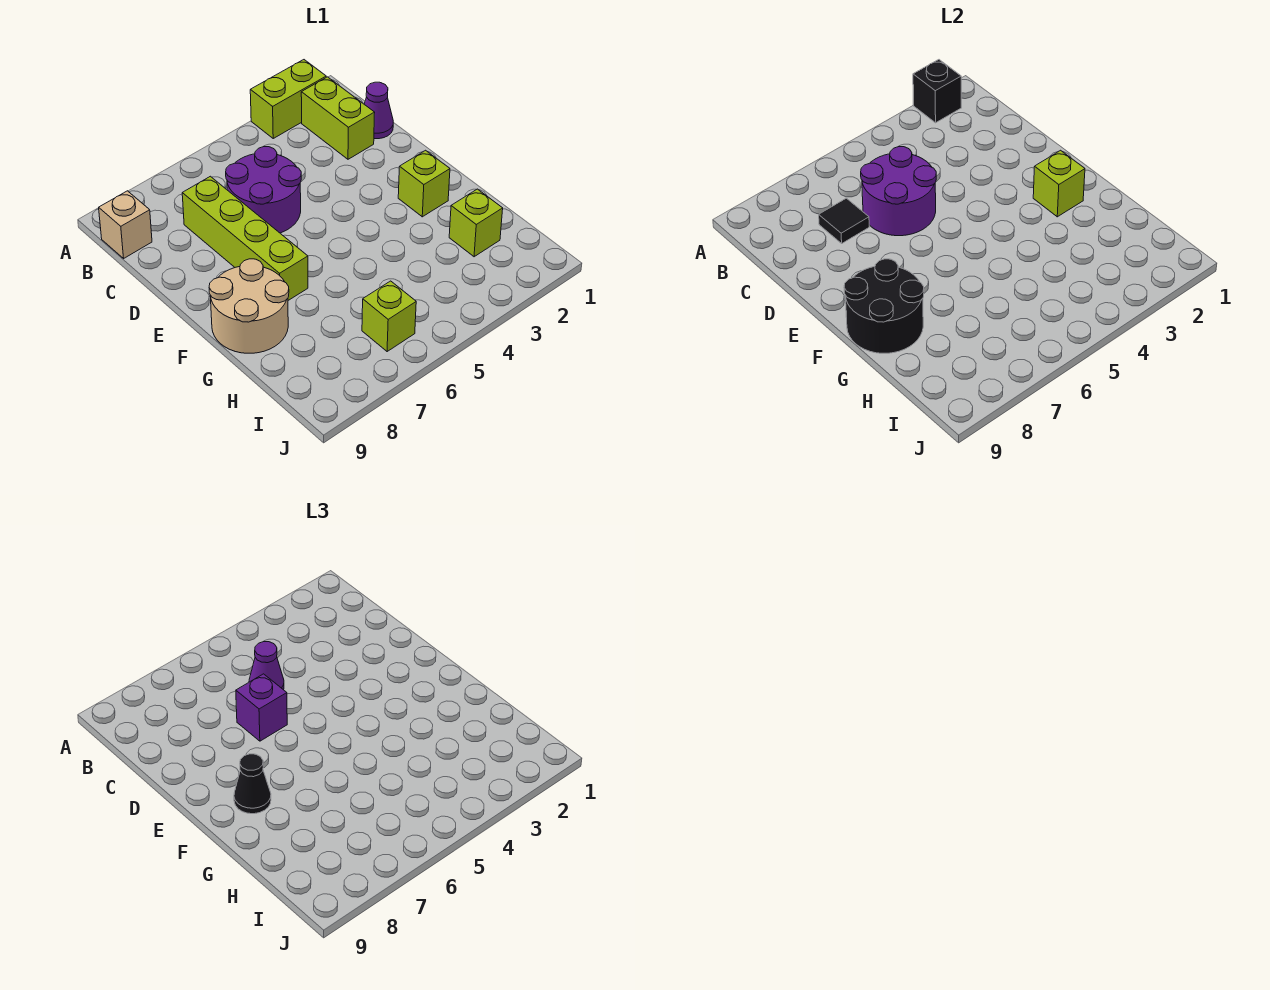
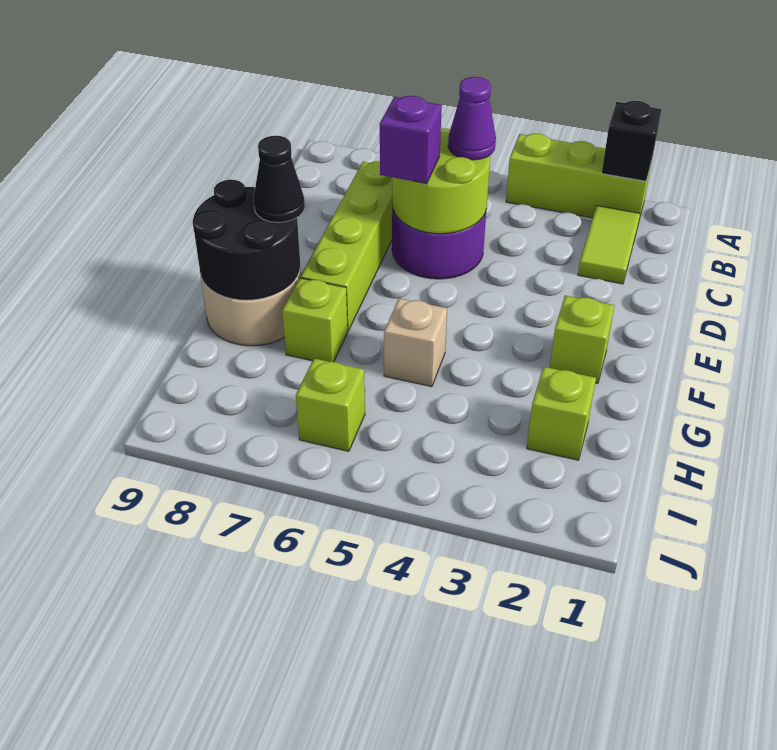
lime brick A2:A3 level 1 -> lime brick A2:A4 level 1
lime brick B2:C2 level 1 -> lime tile B2:C2 level 1
tan brick B9 level 1 -> tan brick G5 level 1
purple cone C1 level 1 -> none
purple round brick C5:D6 level 2 -> lime round brick C5:D6 level 2
black tile C7 level 2 -> none
lime brick F2 level 2 -> lime brick G7 level 1

